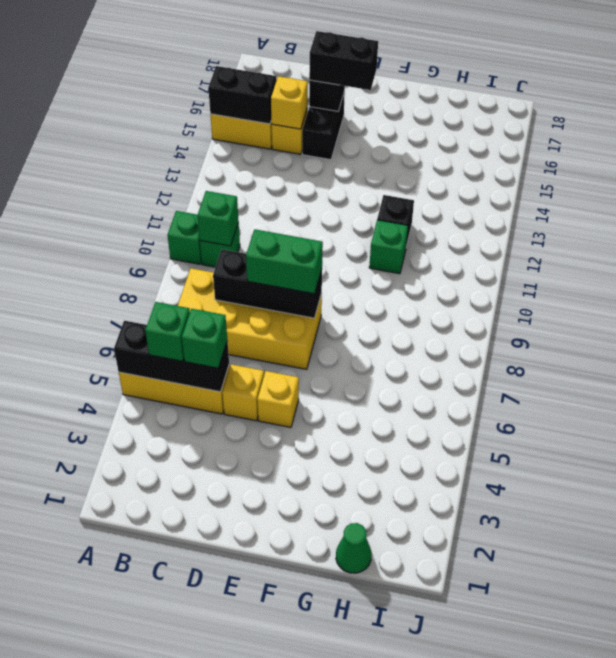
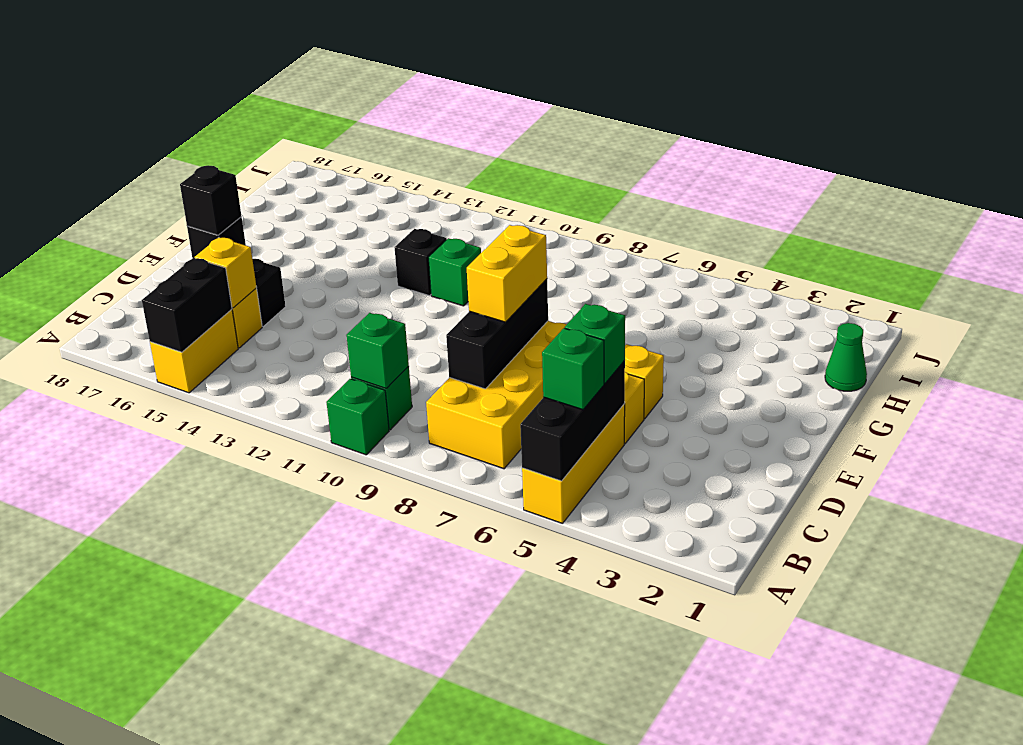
green brick D8:E8 level 3 -> yellow brick D8:E8 level 3
black brick D16:E16 level 3 -> black brick D16 level 3

